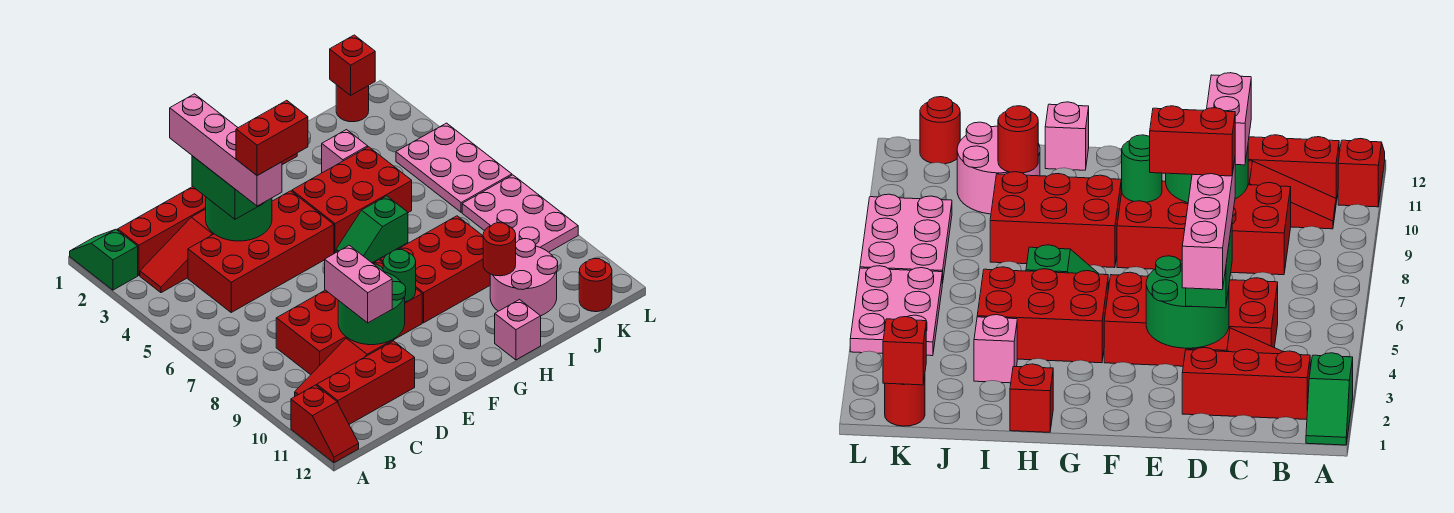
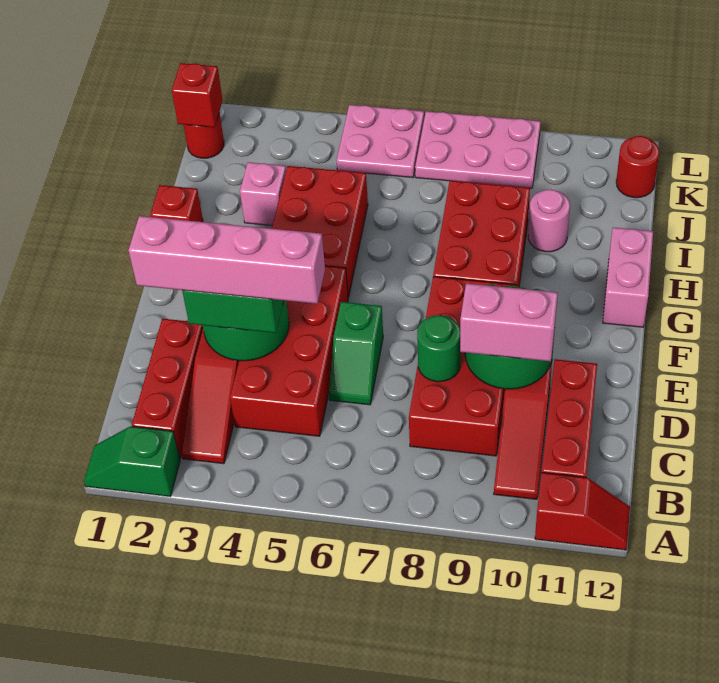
red brick D5:E5 level 5 -> none
green round brick F9 level 2 -> green round brick D8 level 2
green slope G6:H6 level 1 top H -> green slope D6:E6 level 1 top E
pink brick H12 level 1 -> pink brick G12:H12 level 1
pink round brick I10:J11 level 1 -> pink round brick I10 level 1
red round brick I10 level 2 -> none
pink plate K4:L6 level 1 -> pink plate K5:L6 level 1

